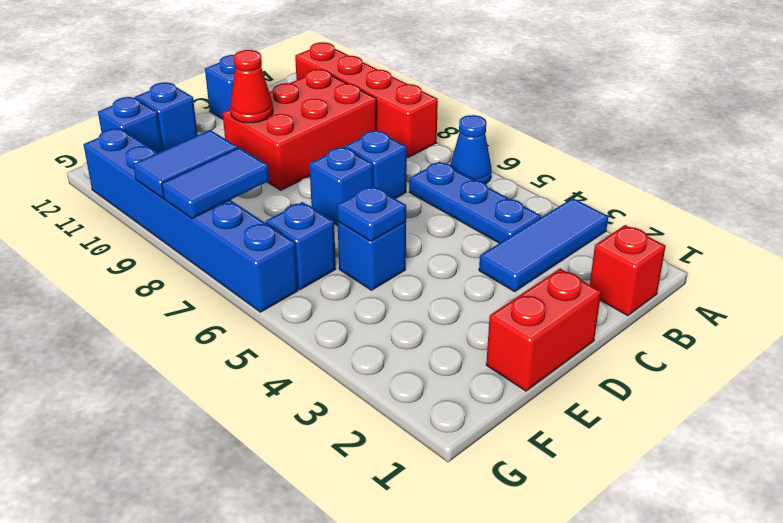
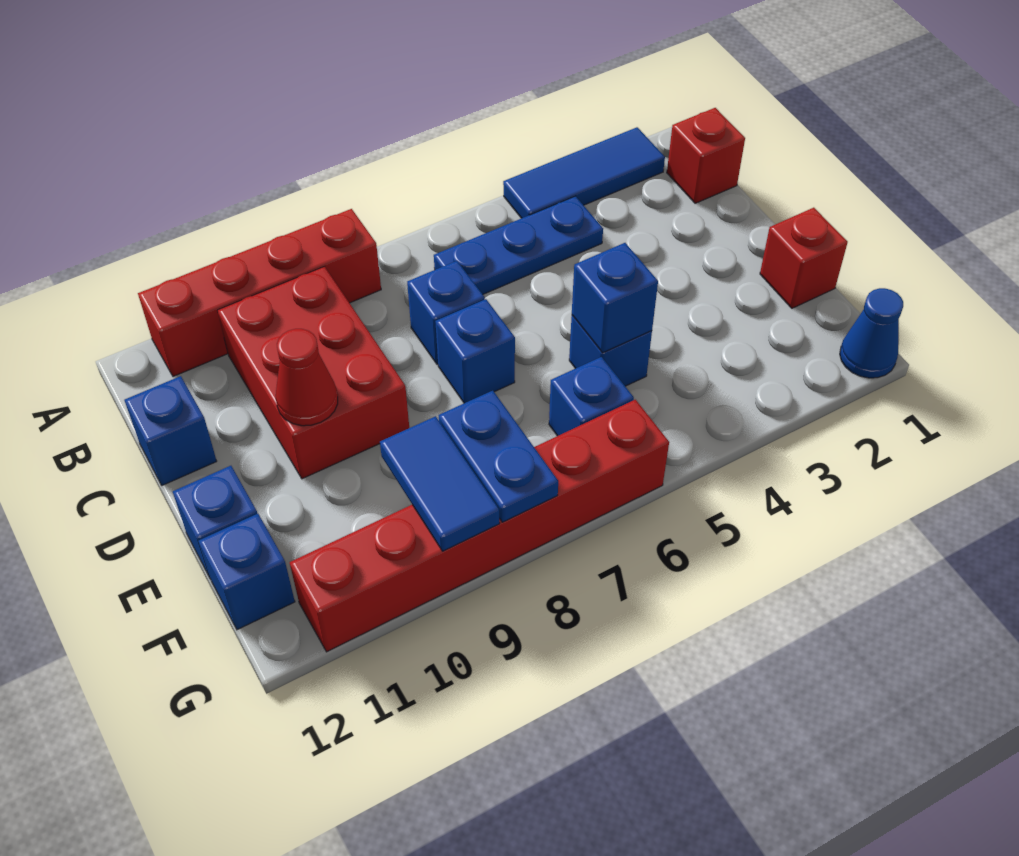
blue tile A3:C3 level 1 -> blue tile A2:A4 level 1
blue cone A6 level 1 -> blue cone G1 level 1
red brick D1:E1 level 1 -> red brick E1 level 1
blue plate E5 level 2 -> blue brick E5 level 2
blue tile F8:G8 level 2 -> blue plate F8:G8 level 2
blue brick G6:G11 level 1 -> red brick G6:G11 level 1

